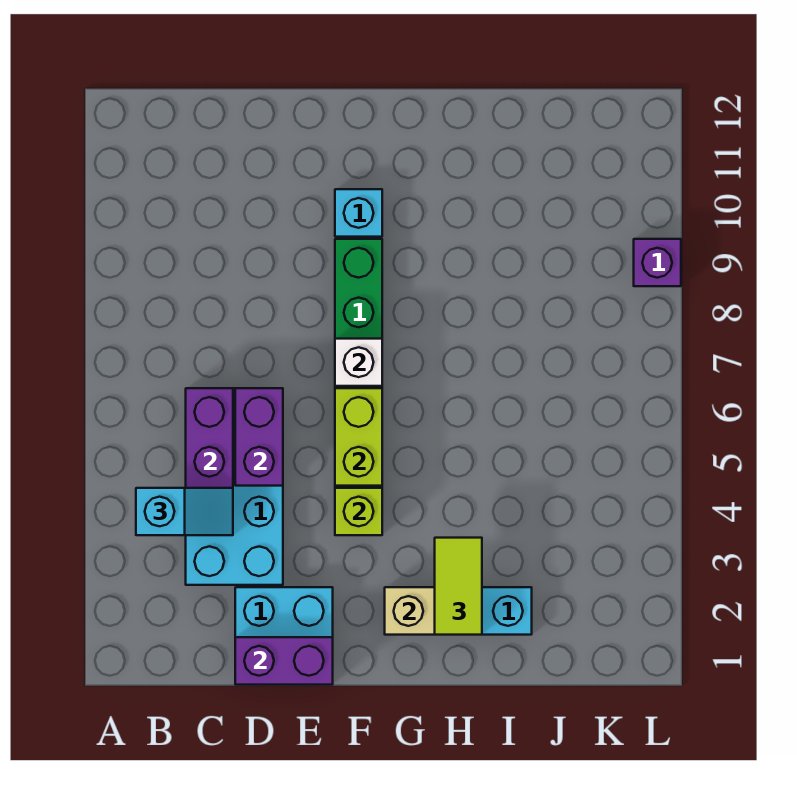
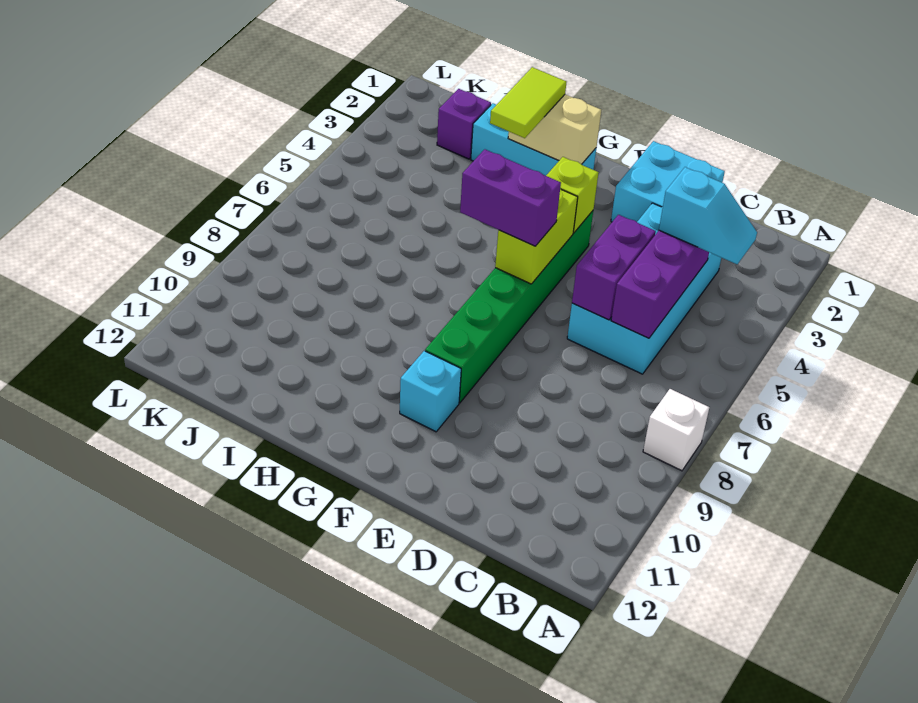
cyan slope B4:C4 level 3 top B -> cyan slope B4:C4 level 3 top C
purple brick D1:E1 level 2 -> purple brick F6:G6 level 3
white brick F7 level 2 -> white brick A8 level 1
purple brick L9 level 1 -> purple brick J2 level 1

